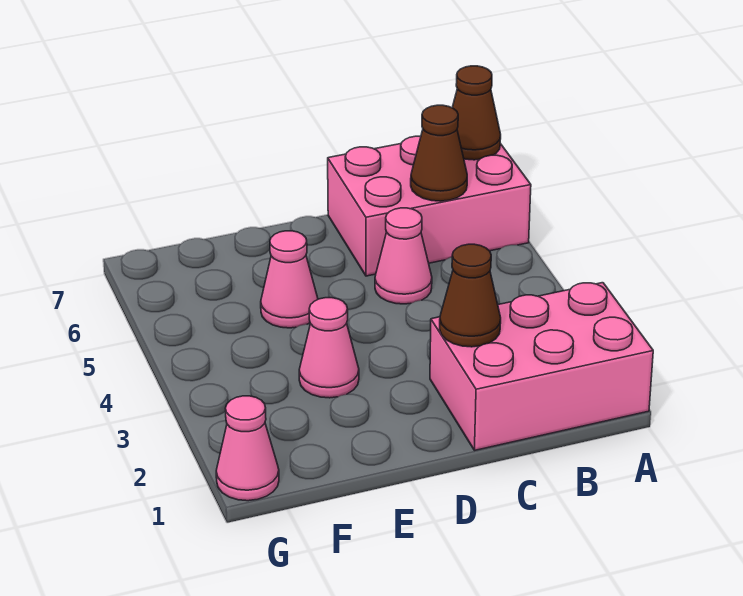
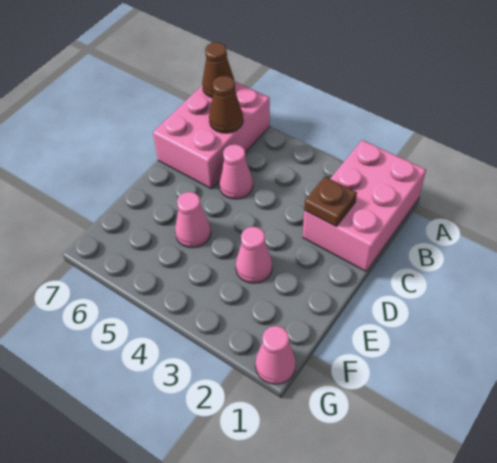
brown cone C2 level 2 -> brown plate C2 level 2

